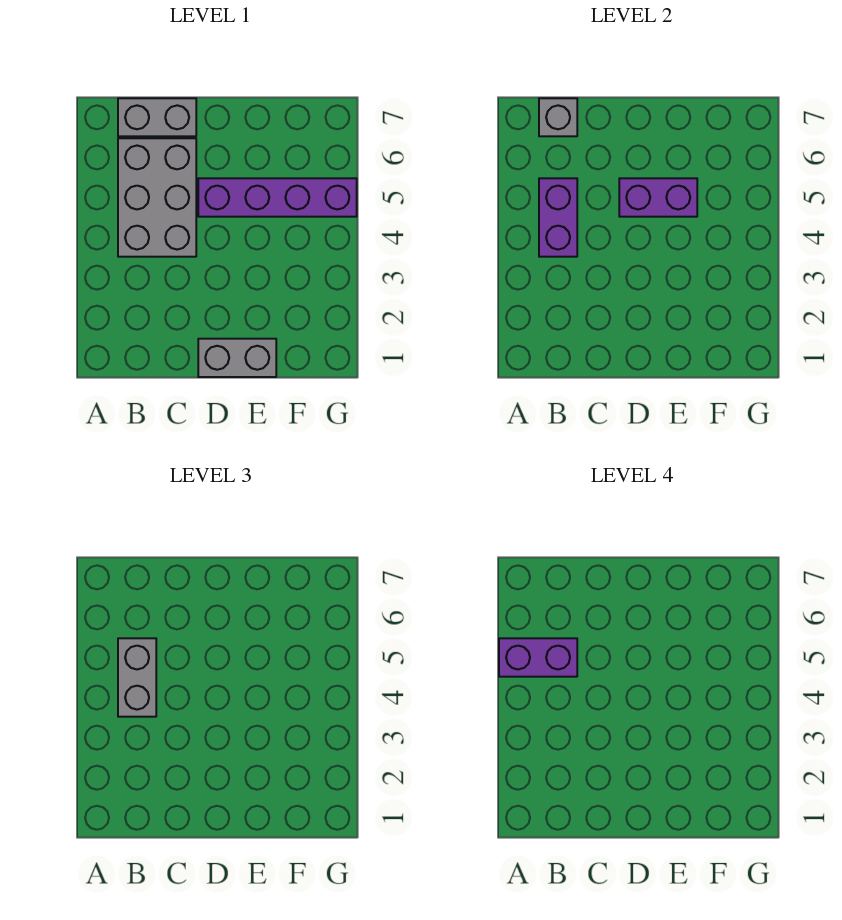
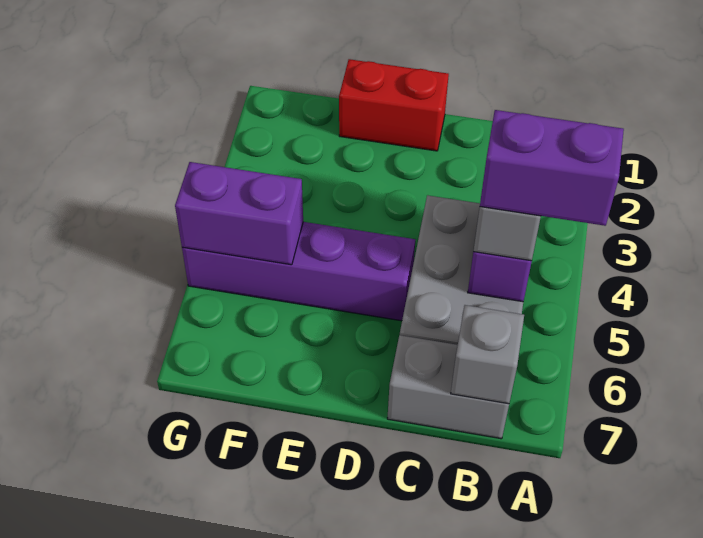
grey brick D1:E1 level 1 -> red brick D1:E1 level 1
purple brick D5:E5 level 2 -> purple brick F5:G5 level 2

